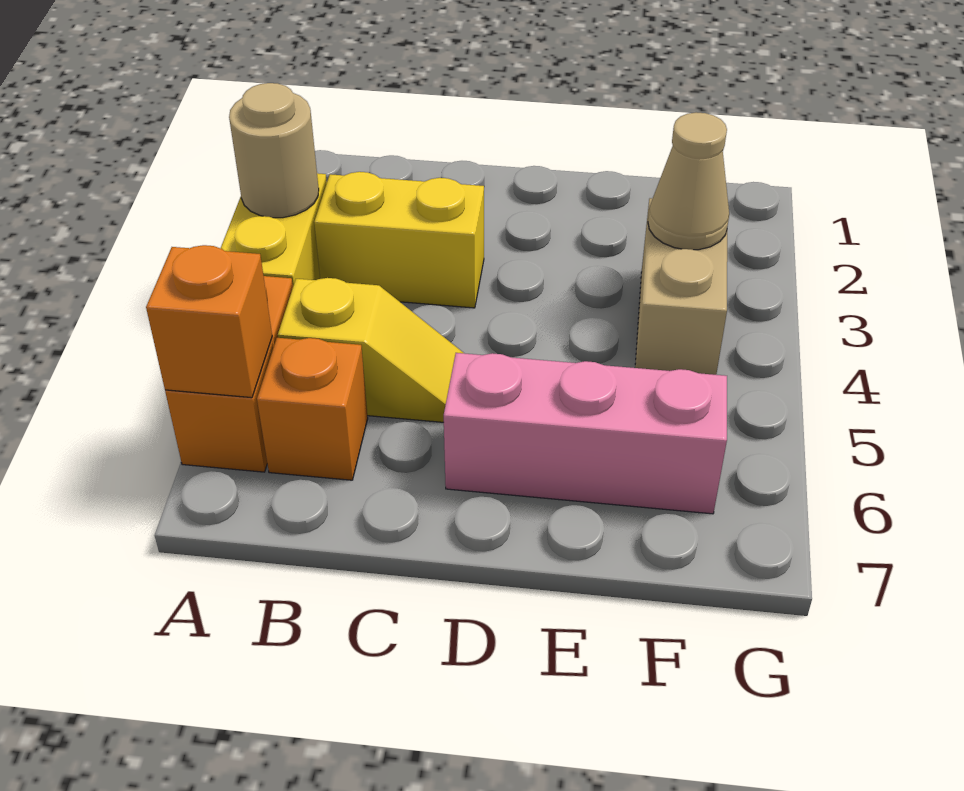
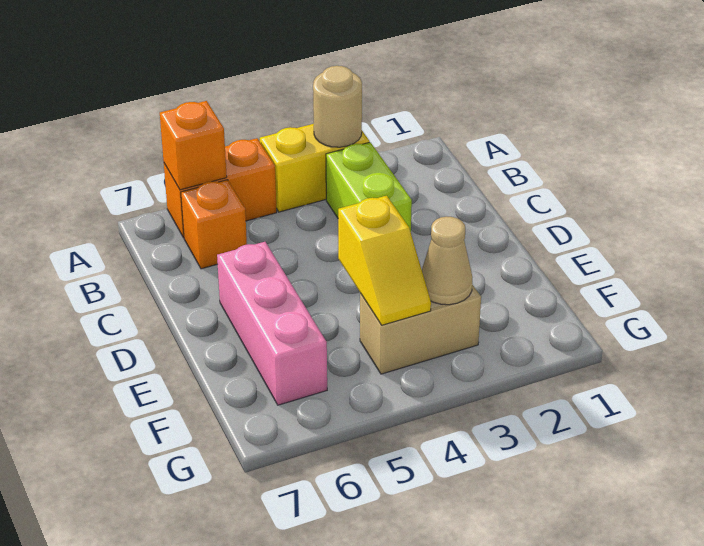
yellow brick B3:C3 level 1 -> lime brick B3:C3 level 1
yellow slope B5:C5 level 1 top B -> yellow slope E4:F4 level 2 top E

